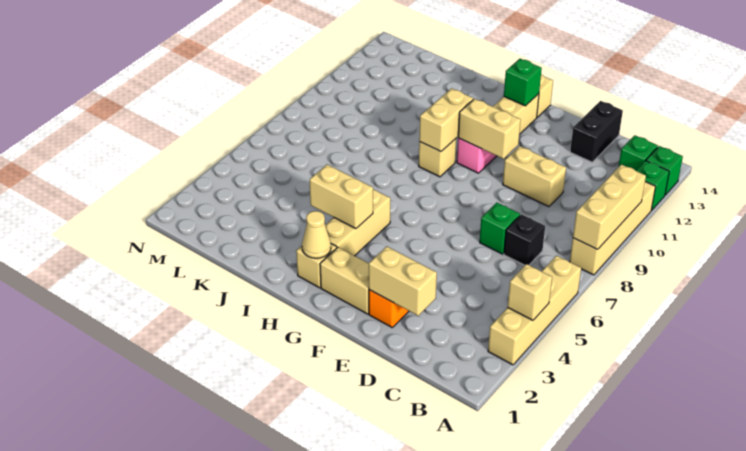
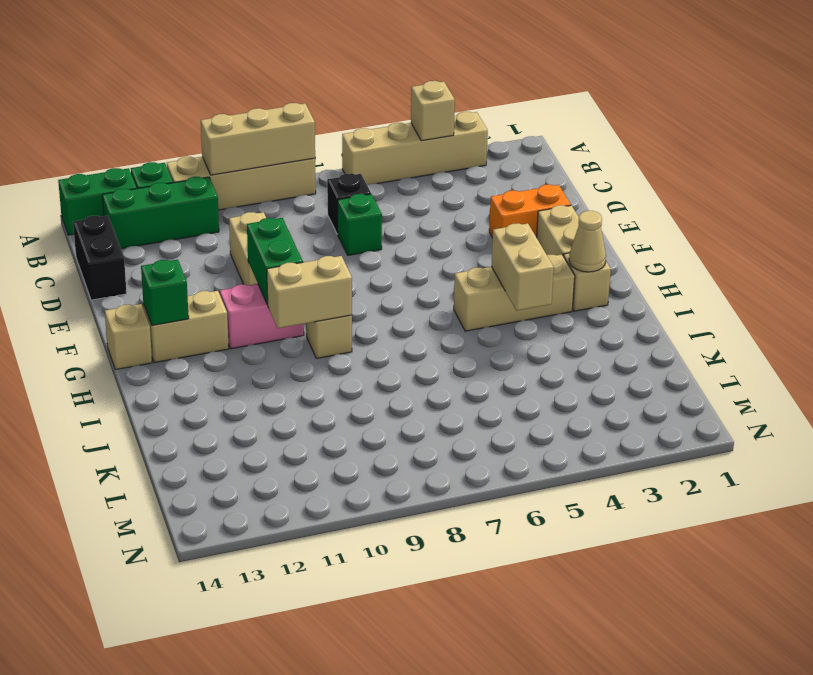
green brick A13 level 1 -> green brick A13:A14 level 1
green brick B13 level 1 -> green brick B11:B13 level 1
tan brick D2:E2 level 2 -> none
black brick D13:D14 level 1 -> black brick C14:D14 level 1
tan brick F10:G10 level 2 -> green brick F10:G10 level 2

